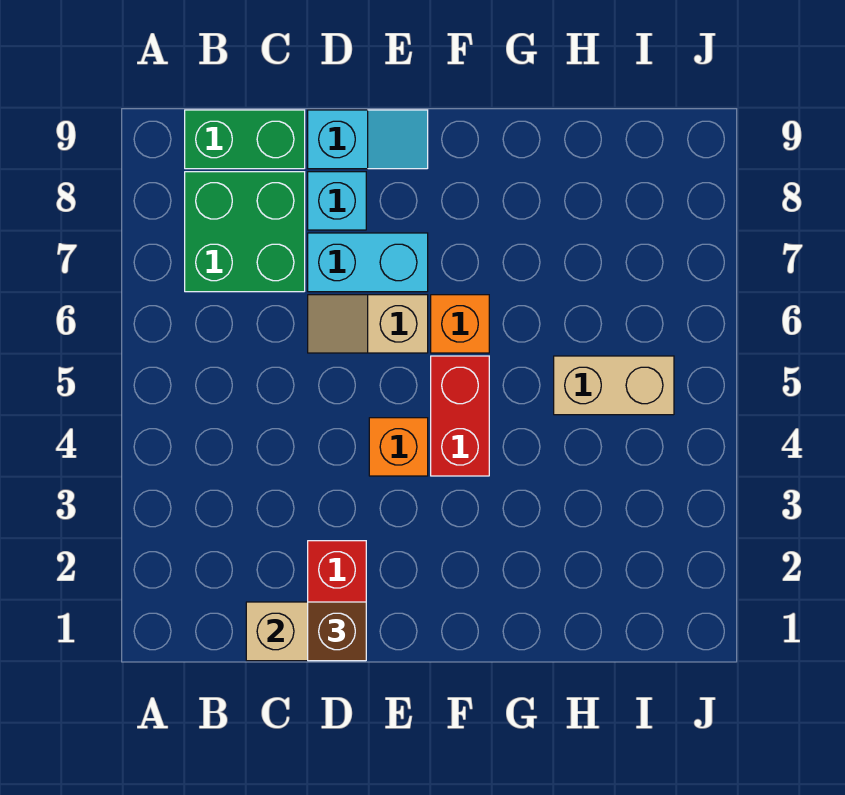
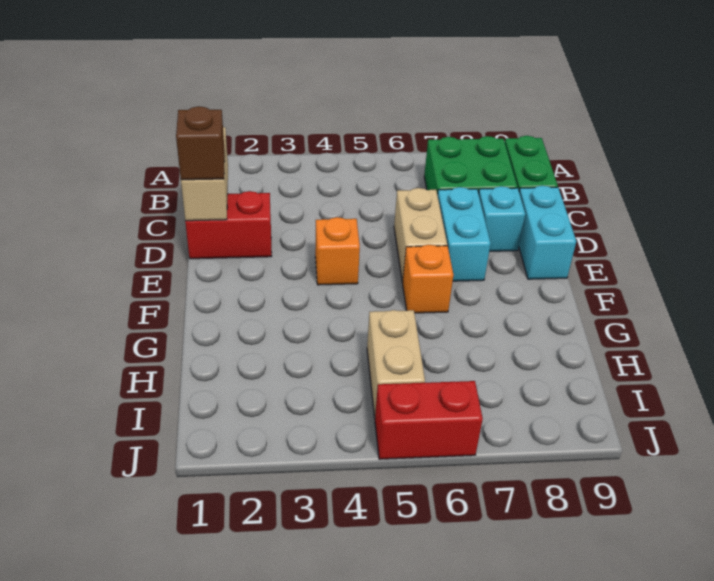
tan slope D6:E6 level 1 top E -> tan brick D6:E6 level 1
cyan slope D9:E9 level 1 top D -> cyan brick D9:E9 level 1
red brick F4:F5 level 1 -> red brick J5:J6 level 1

